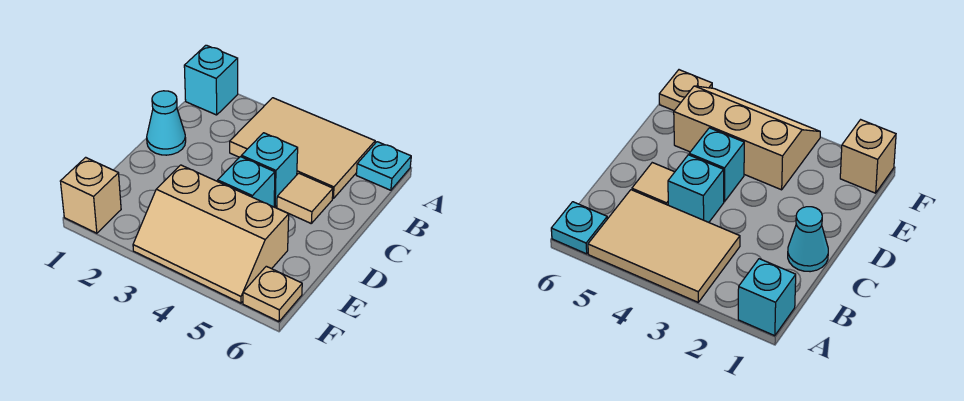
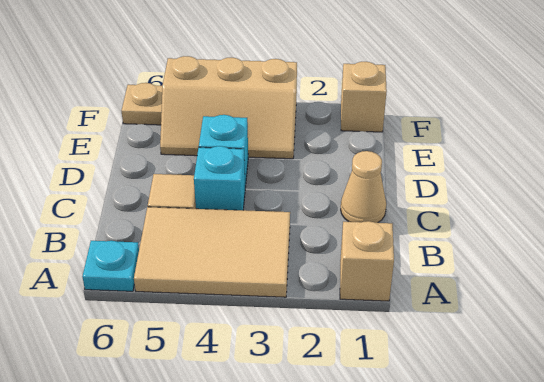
cyan brick A1 level 1 -> tan brick A1 level 1
cyan cone C1 level 1 -> tan cone C1 level 1
tan slope E3:F5 level 1 top E -> tan slope E3:F5 level 1 top F

